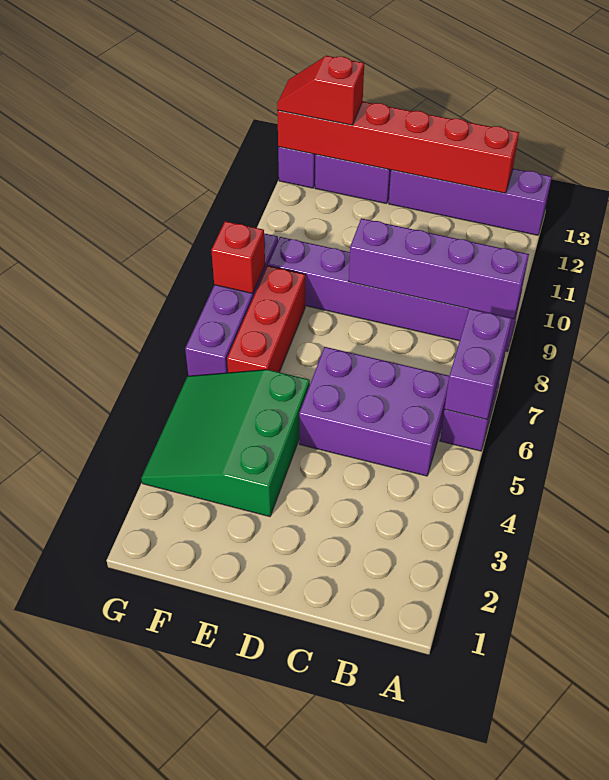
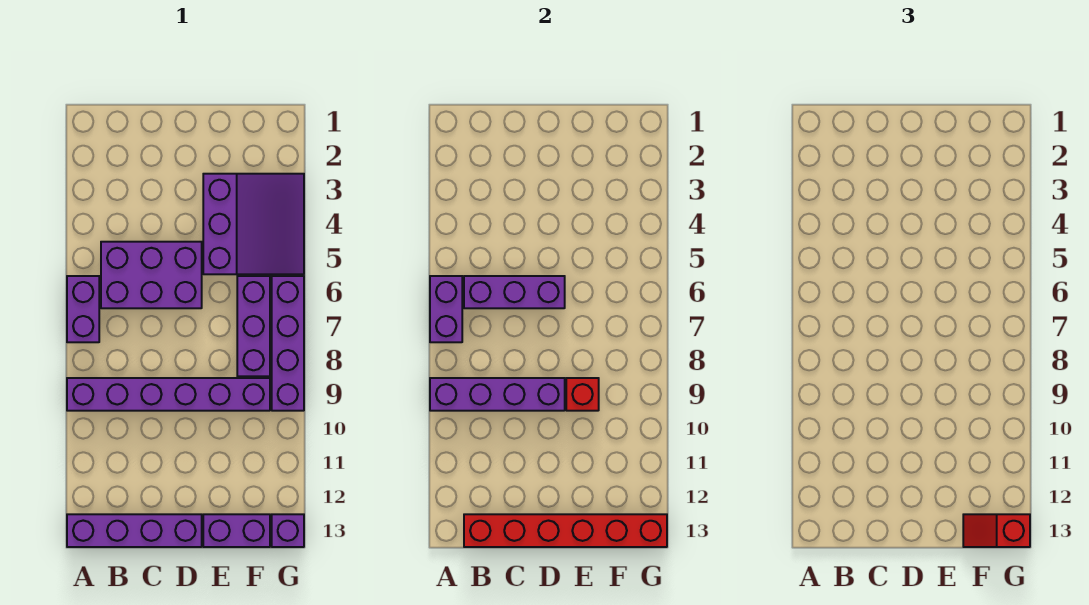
none -> purple brick B6:D6 level 2
green slope E3:G5 level 1 top E -> purple slope E3:G5 level 1 top E
red brick F6:F8 level 1 -> purple brick F6:F8 level 1
red slope F13:G13 level 3 top F -> red slope F13:G13 level 3 top G
red brick G8 level 2 -> red brick E9 level 2

